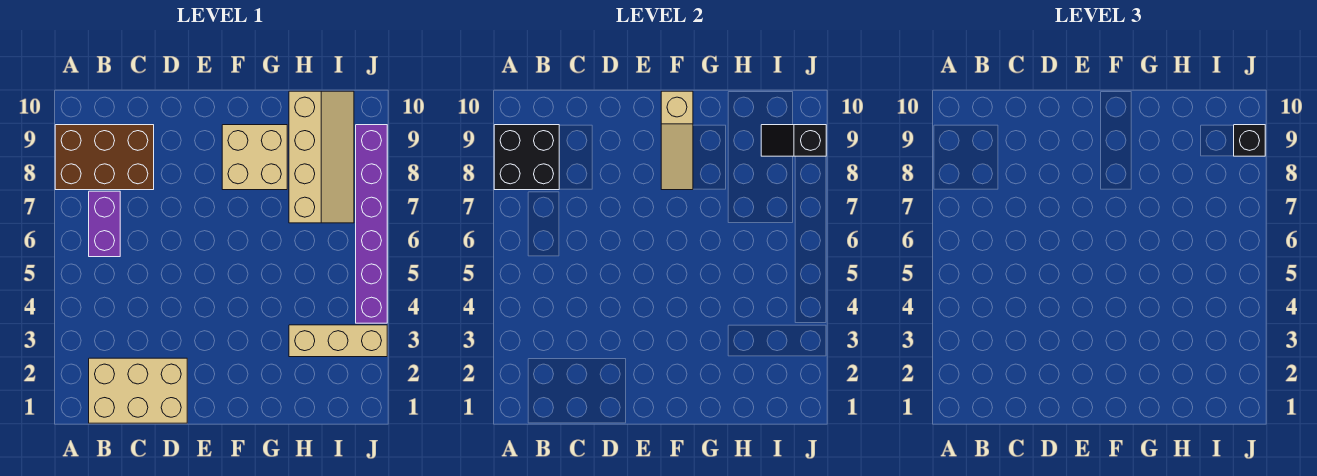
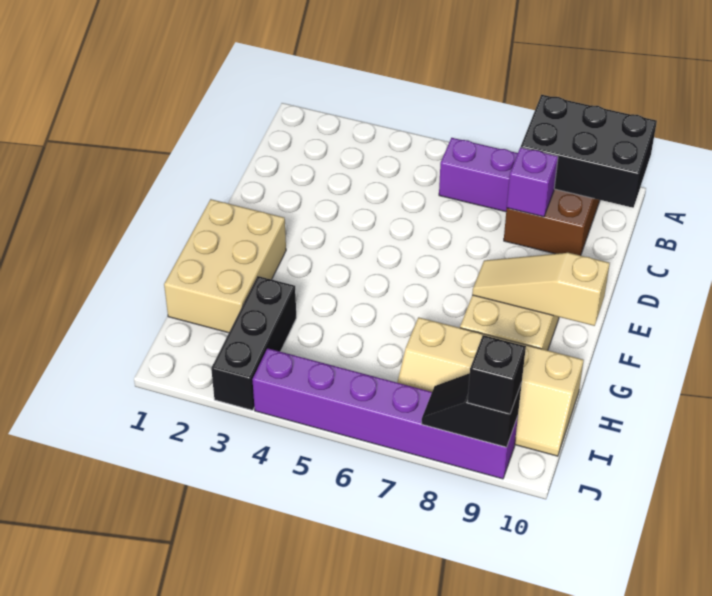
black brick A8:B9 level 2 -> black brick A8:B10 level 2
tan brick B1:D2 level 1 -> tan brick F1:H2 level 1
none -> purple brick C8 level 2
tan brick H3:J3 level 1 -> black brick H3:J3 level 1
black slope I9:J9 level 2 top J -> black slope J8:J9 level 2 top 9

